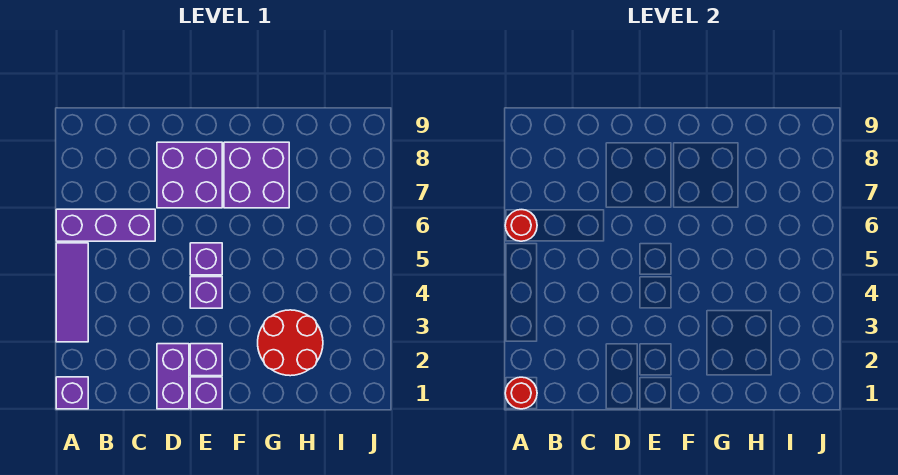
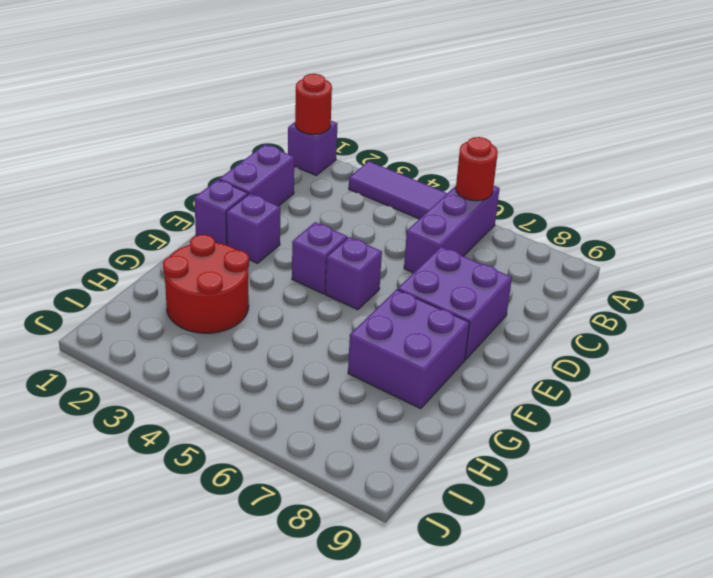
purple brick D1:D2 level 1 -> purple brick C1:D1 level 1

